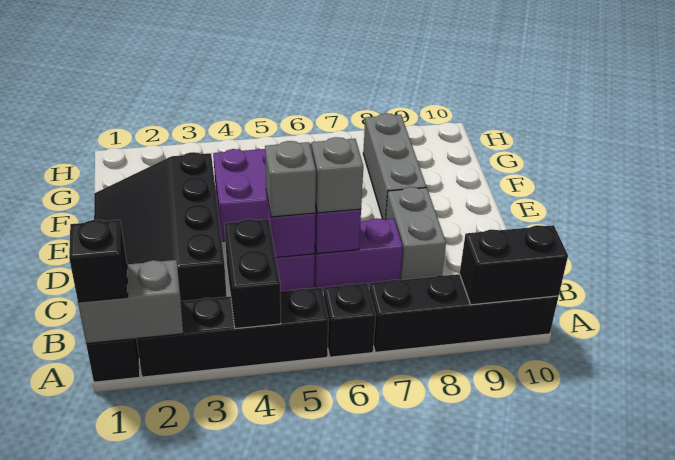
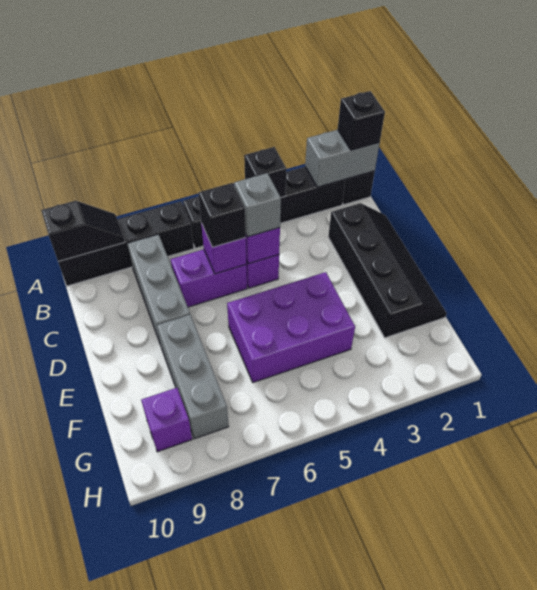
black brick A4:B4 level 2 -> black brick A4 level 2
black brick A9:A10 level 2 -> black slope A9:A10 level 2 top 10
black slope C1:F3 level 1 top 3 -> black slope C1:F2 level 1 top 2
grey brick C6 level 3 -> black brick C6 level 3
grey brick C8:D8 level 1 -> grey brick B8:D8 level 1
none -> purple brick G9 level 1

